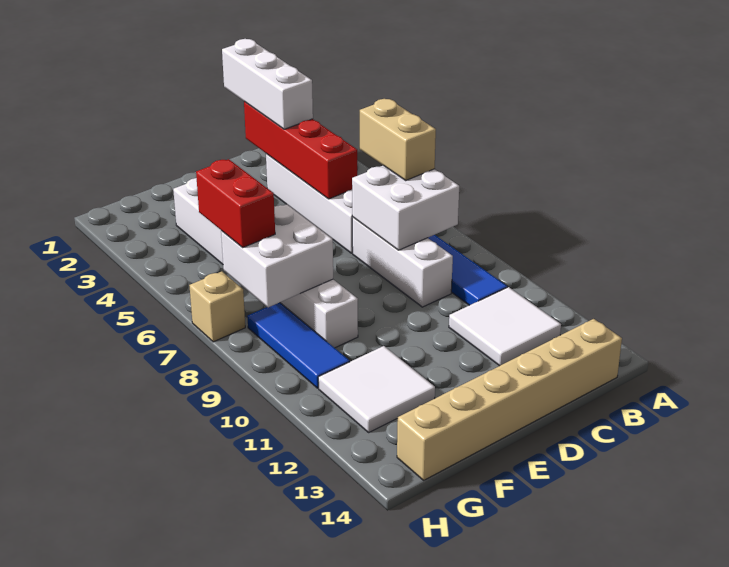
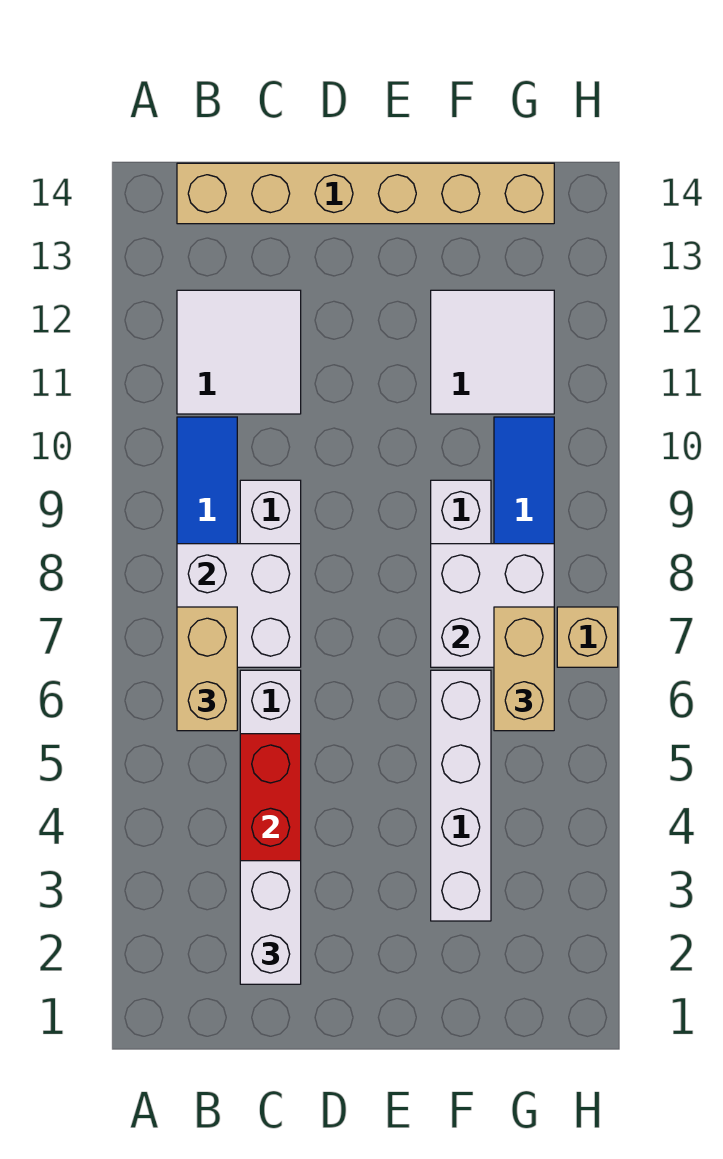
white brick C1:C3 level 3 -> white brick C2:C3 level 3
red brick G6:G7 level 3 -> tan brick G6:G7 level 3

